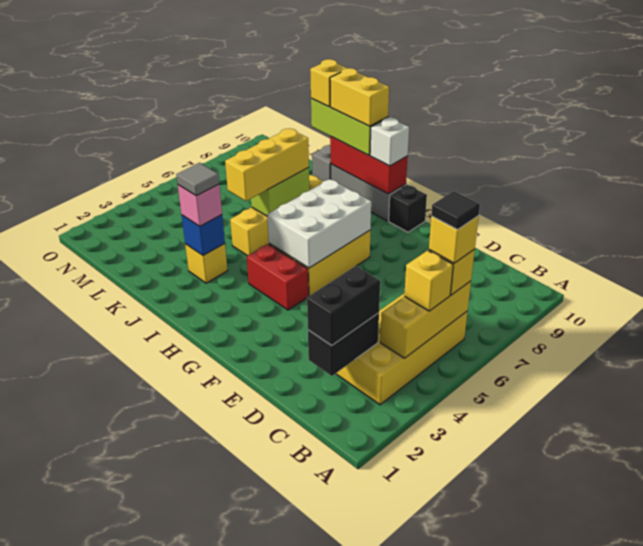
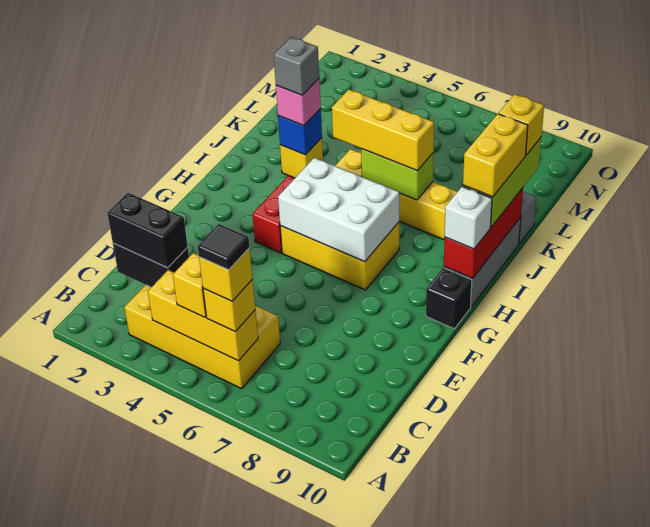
grey tile J3 level 4 -> grey brick J3 level 4

